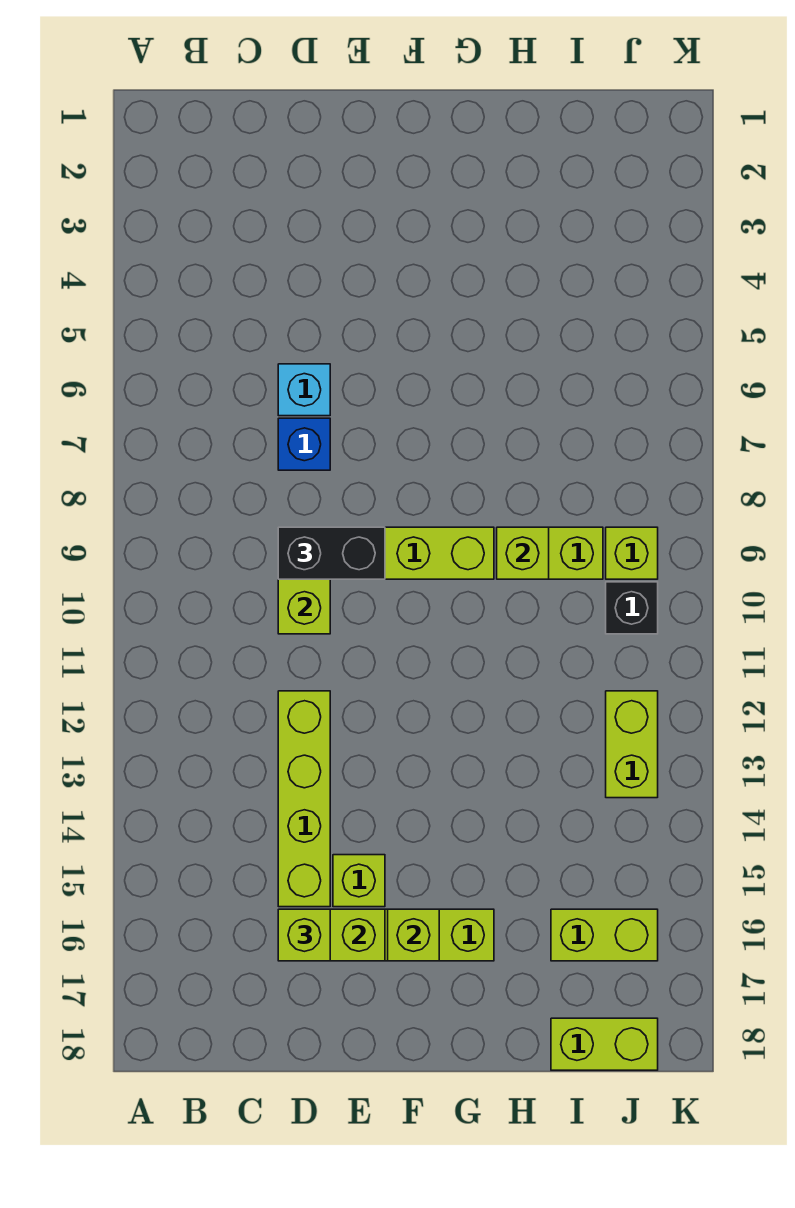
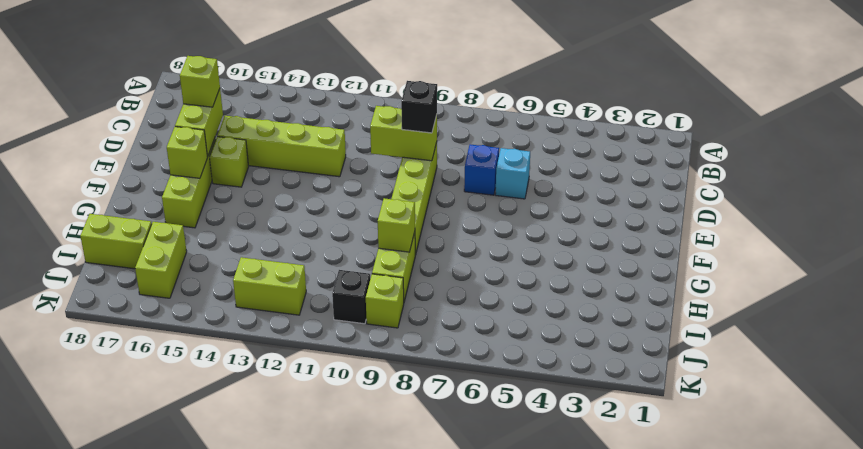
black brick D9:E9 level 3 -> black brick D9 level 3
lime brick I18:J18 level 1 -> lime brick I17:I18 level 1

